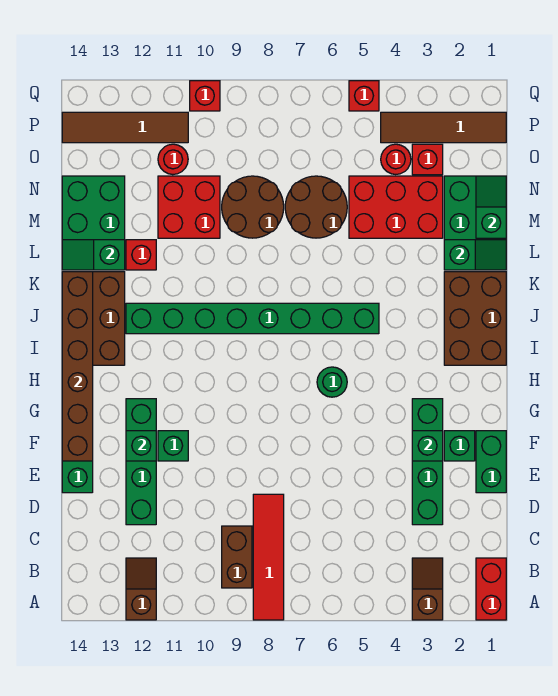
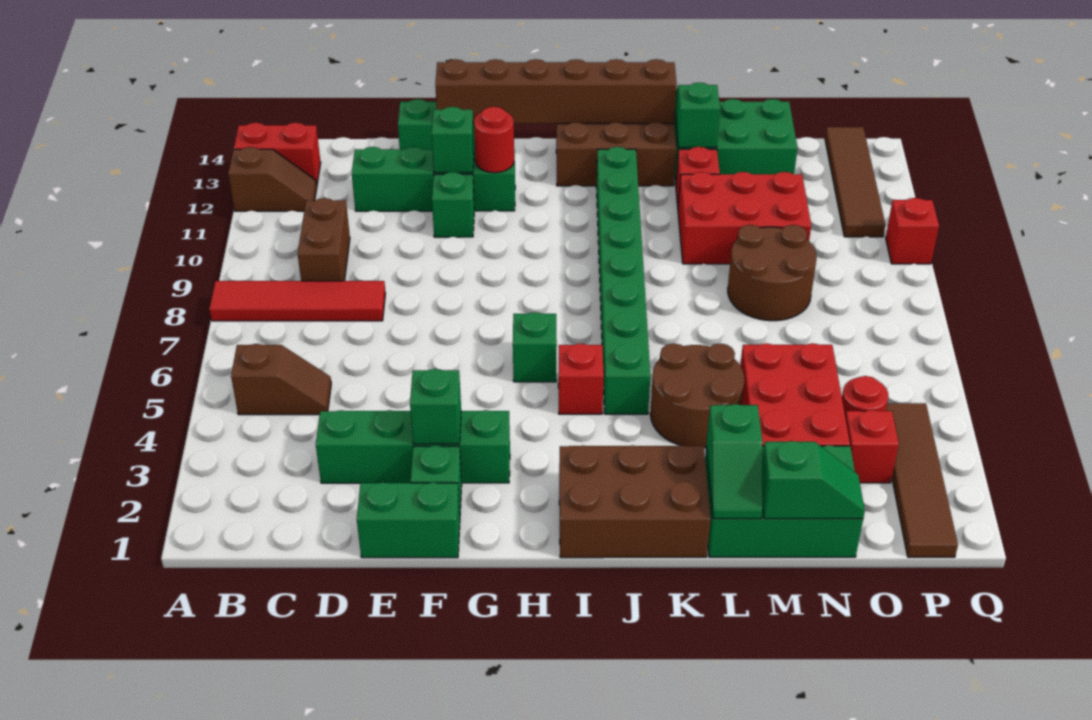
red brick A1:B1 level 1 -> red brick A13:B13 level 1
brown slope A3:B3 level 1 top A -> brown slope B5:C5 level 1 top B
brown brick B9:C9 level 1 -> brown brick C9:C10 level 1
green round brick H6 level 1 -> green brick H6 level 1
brown round brick M6:N7 level 1 -> brown round brick K4:L5 level 1
red brick M10:N11 level 1 -> red brick L10:N11 level 1
red round brick O11 level 1 -> red round brick G12 level 2
red brick Q5 level 1 -> red brick I5 level 1

